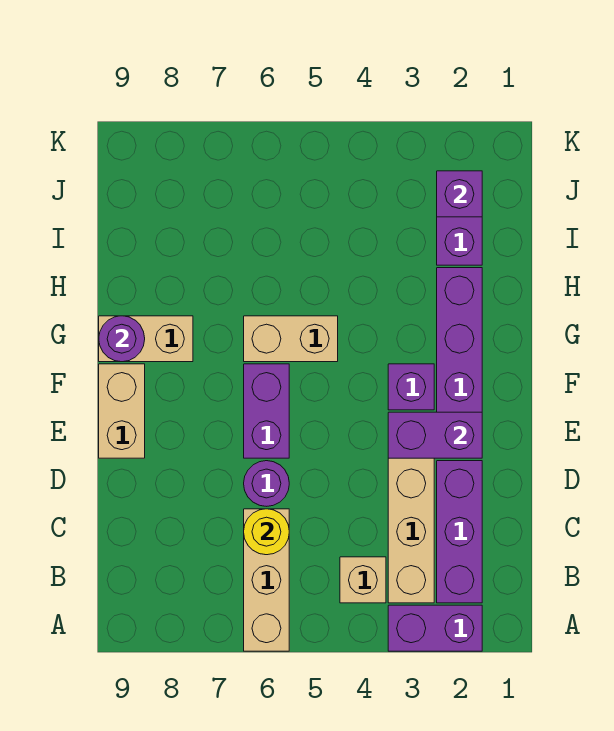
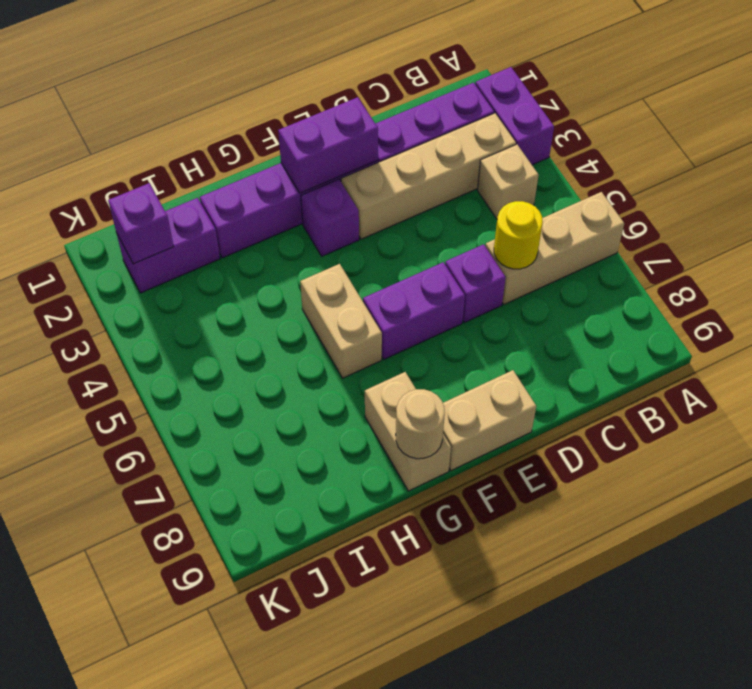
purple round brick D6 level 1 -> purple brick D6 level 1
purple brick E2:E3 level 2 -> purple brick E2:F2 level 2
purple round brick G9 level 2 -> tan round brick G9 level 2

